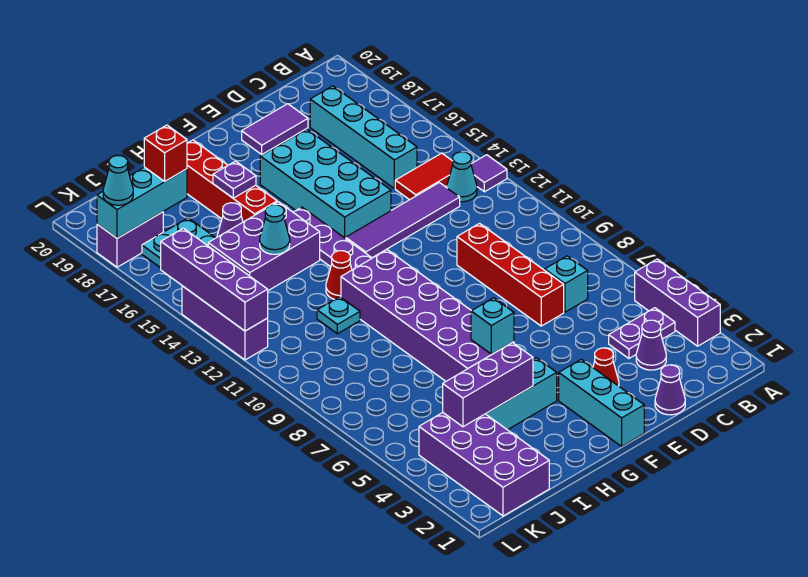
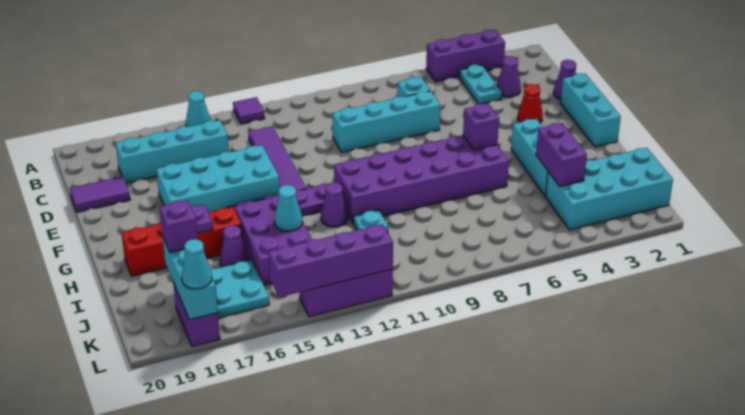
purple plate B4:C4 level 1 -> cyan plate B4:C4 level 1
cyan cone B13 level 1 -> cyan cone A15 level 1
red tile B14:C14 level 1 -> none
red brick D7:D10 level 1 -> cyan brick D7:D10 level 1
purple tile D19:E19 level 1 -> purple tile D19:D20 level 1
cyan brick F1:F3 level 1 -> cyan brick E1:G1 level 1
cyan brick G6 level 2 -> purple brick G6 level 2
purple brick H4:J4 level 2 -> purple brick I4:J4 level 2
red cone H12 level 1 -> purple cone H12 level 1
purple brick J1:K4 level 1 -> cyan brick J1:K4 level 1
red brick J18 level 3 -> purple brick J18 level 3

